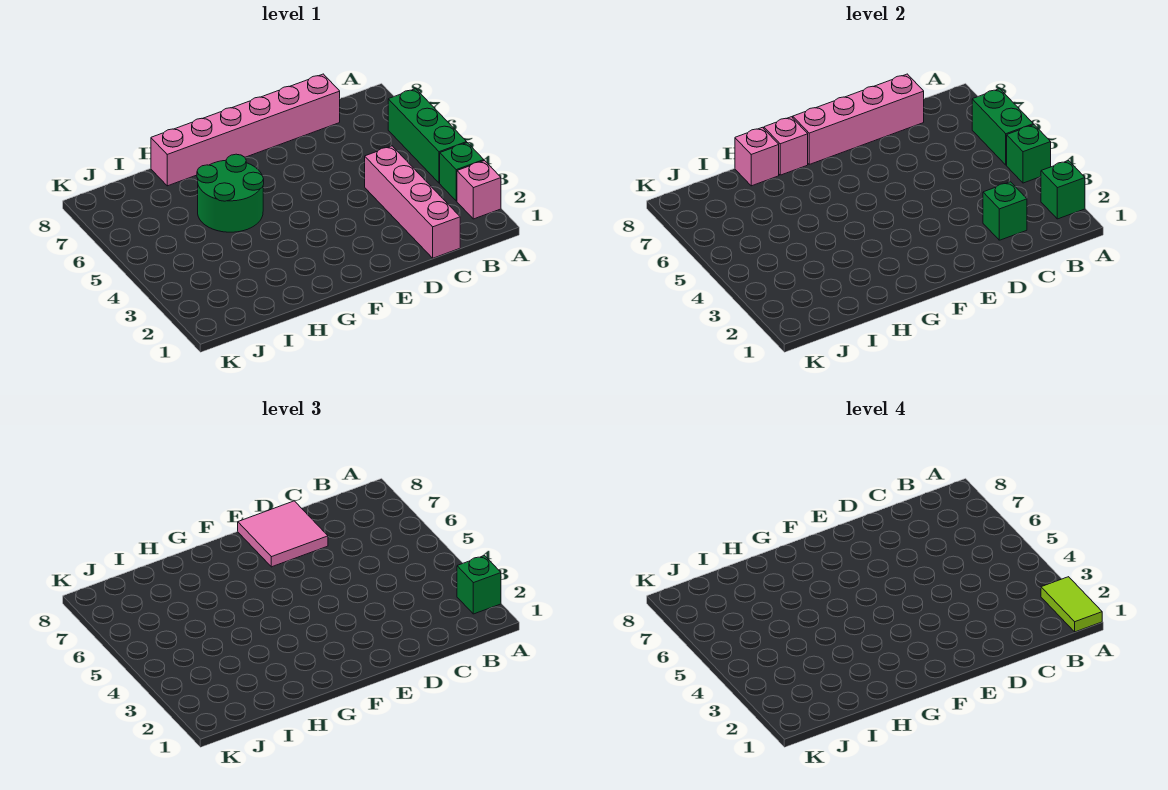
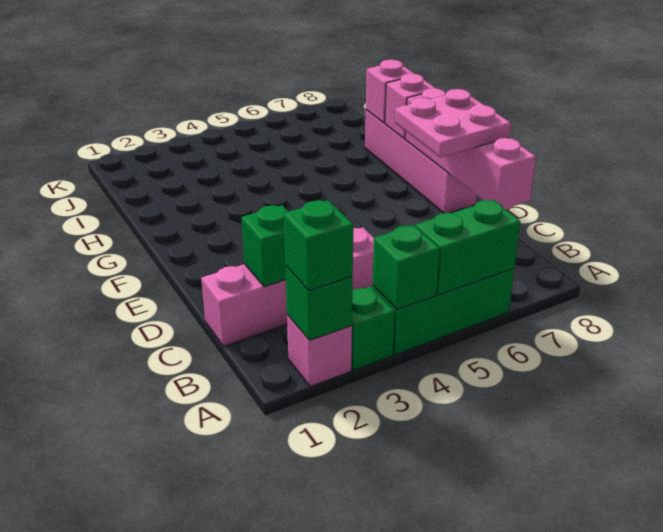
lime tile A1:A2 level 4 -> none
pink brick C8:H8 level 1 -> pink brick E8:H8 level 1
pink tile D7:E8 level 3 -> pink plate D7:E8 level 3
green round brick G5:H6 level 1 -> none

